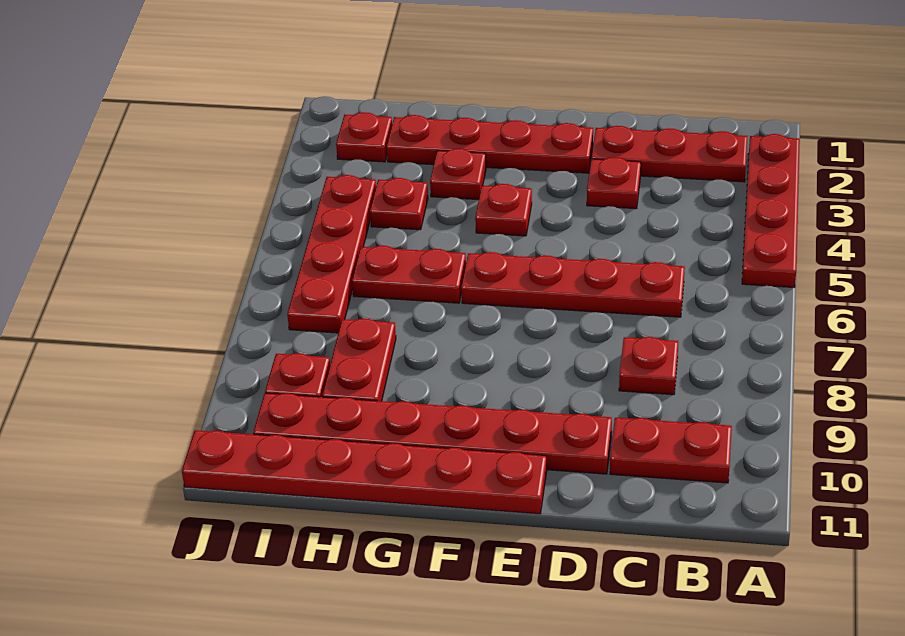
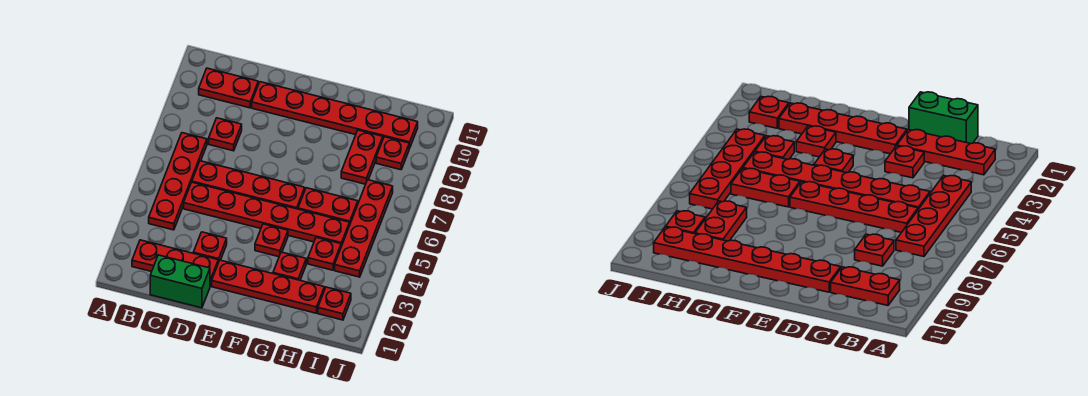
red plate A2:A5 level 1 -> red plate B4:B7 level 1
none -> green brick C1:D1 level 1
red plate E11:J11 level 1 -> red plate C5:H5 level 1

